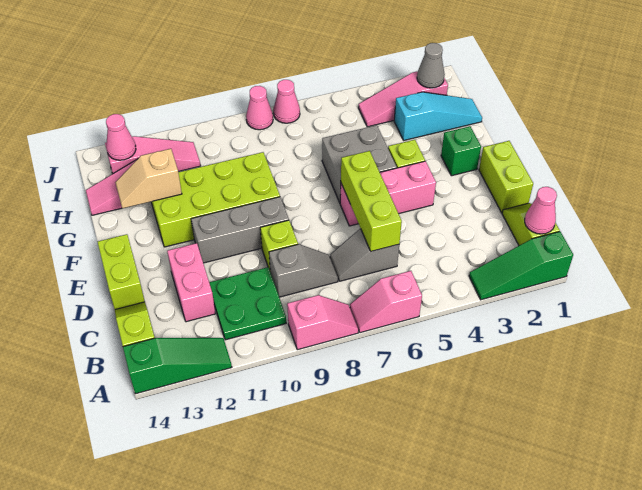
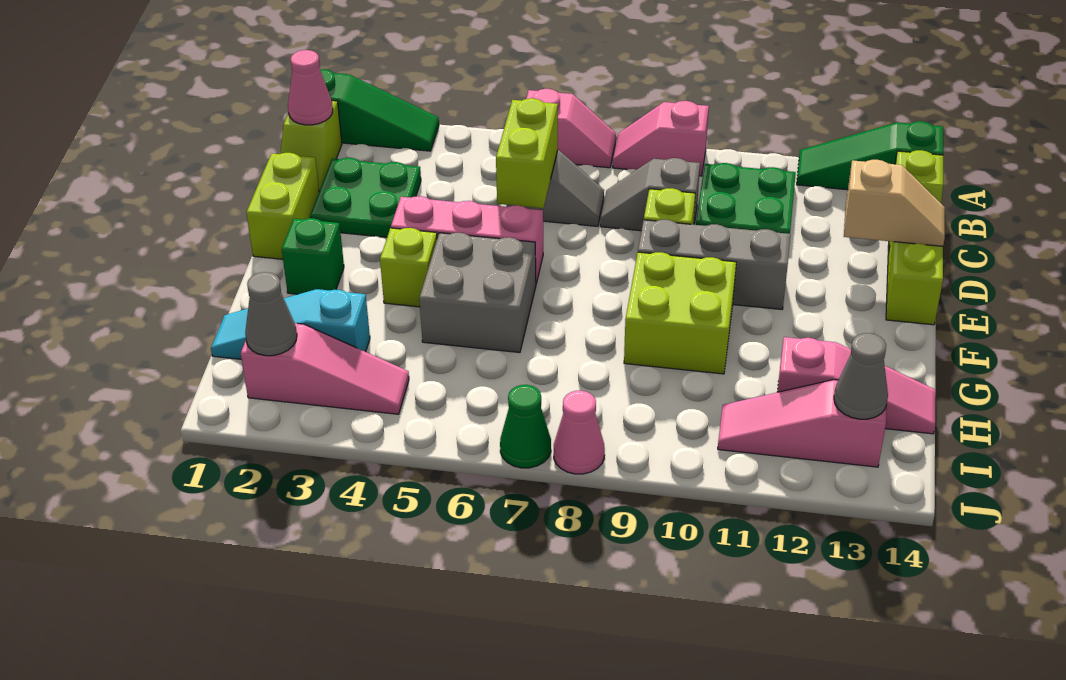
none -> green plate C2:D3 level 1
lime brick C6:E6 level 2 -> lime brick C6:D6 level 2
pink brick C12:D12 level 1 -> none
lime brick F9:G12 level 1 -> lime brick F9:G10 level 1
tan slope G12:G13 level 2 top 12 -> tan slope D13:D14 level 2 top 13
pink cone I13 level 2 -> grey cone I13 level 2
pink cone J7 level 1 -> green cone J7 level 1

